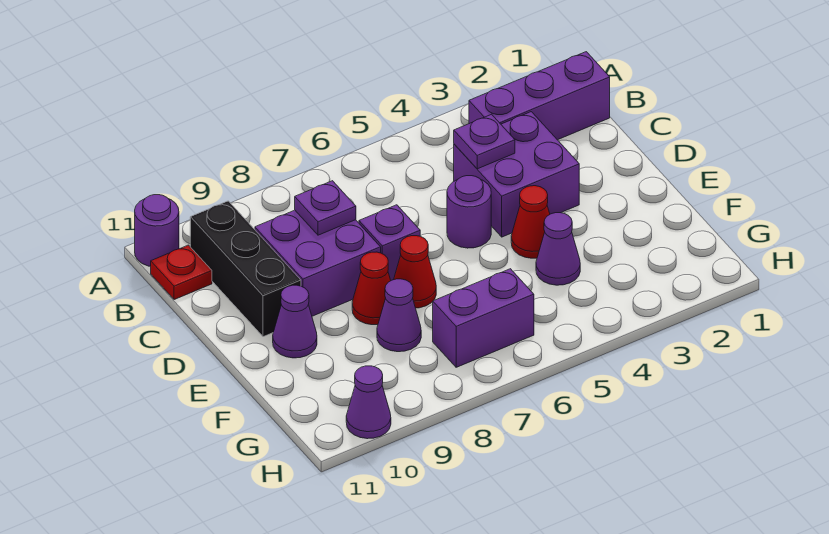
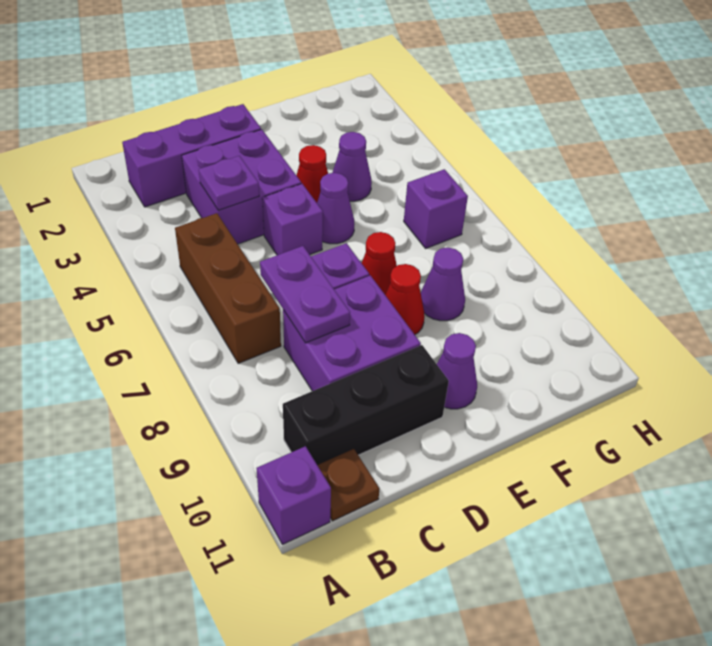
purple round brick A11 level 1 -> purple brick A11 level 1
purple brick B1:B3 level 1 -> purple brick B2:D2 level 1
none -> brown brick B5:B7 level 1
red plate B11 level 1 -> brown plate B11 level 1
purple plate C8 level 2 -> purple plate C7:C8 level 2
purple round brick D5 level 1 -> purple brick D5 level 1
purple brick G6:G7 level 1 -> purple brick G6 level 1
purple cone H10 level 1 -> purple cone E5 level 1

